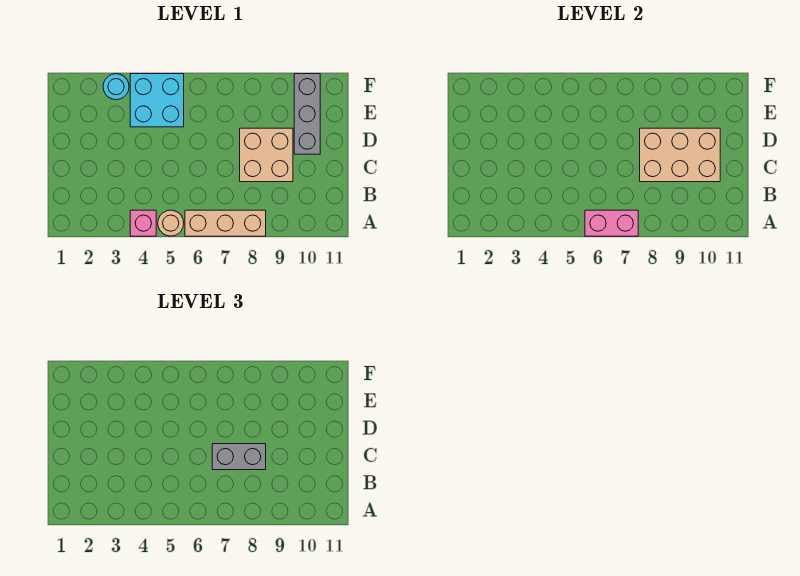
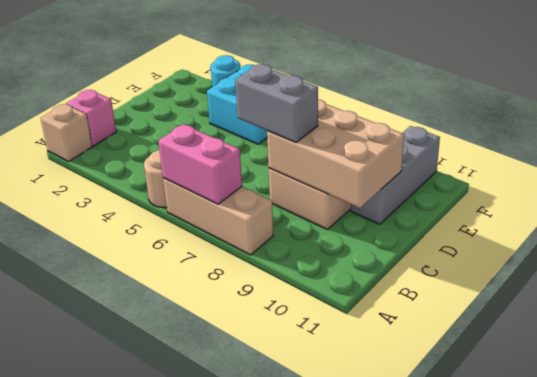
none -> tan brick A1 level 1
pink brick A4 level 1 -> pink brick B1 level 1

